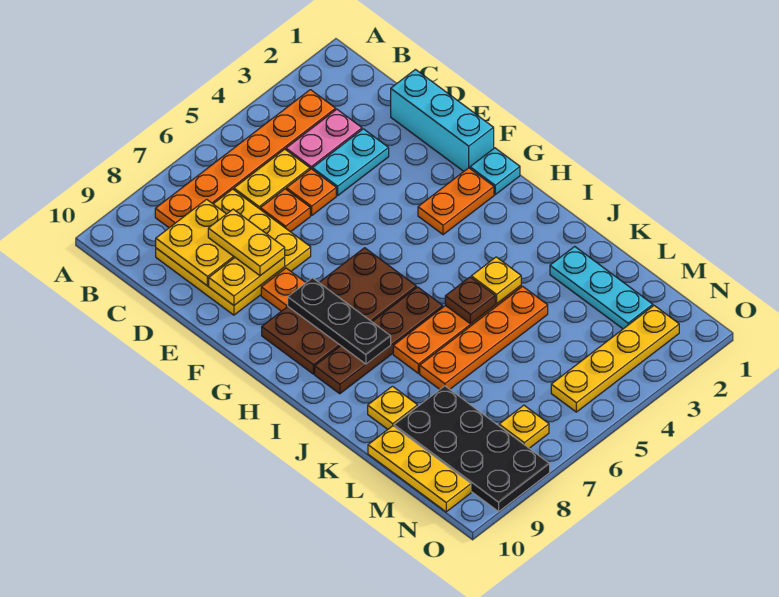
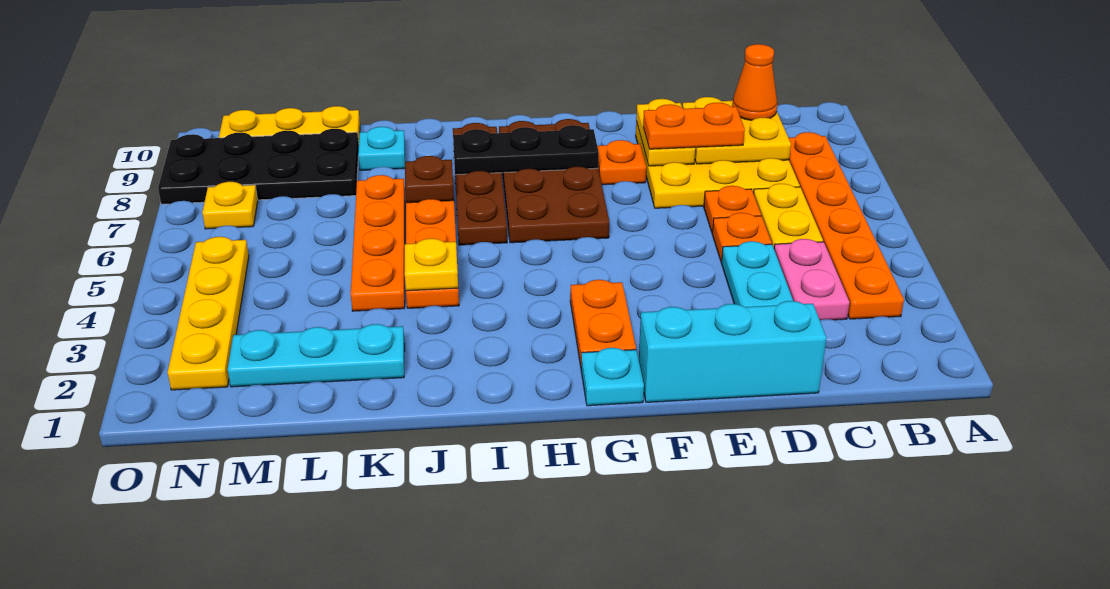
none -> orange cone C9 level 3
yellow plate D8:E8 level 3 -> orange plate D8:E8 level 3
brown plate J5 level 2 -> brown plate J7 level 2
yellow plate K9 level 1 -> cyan plate K9 level 1

